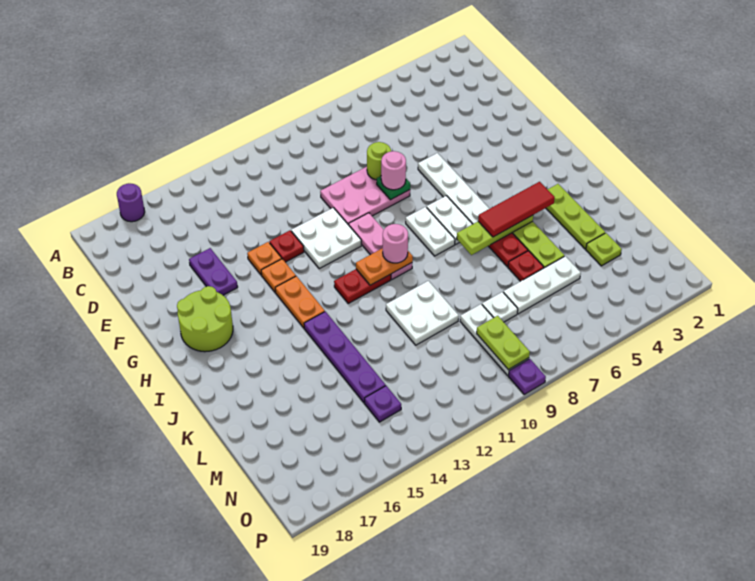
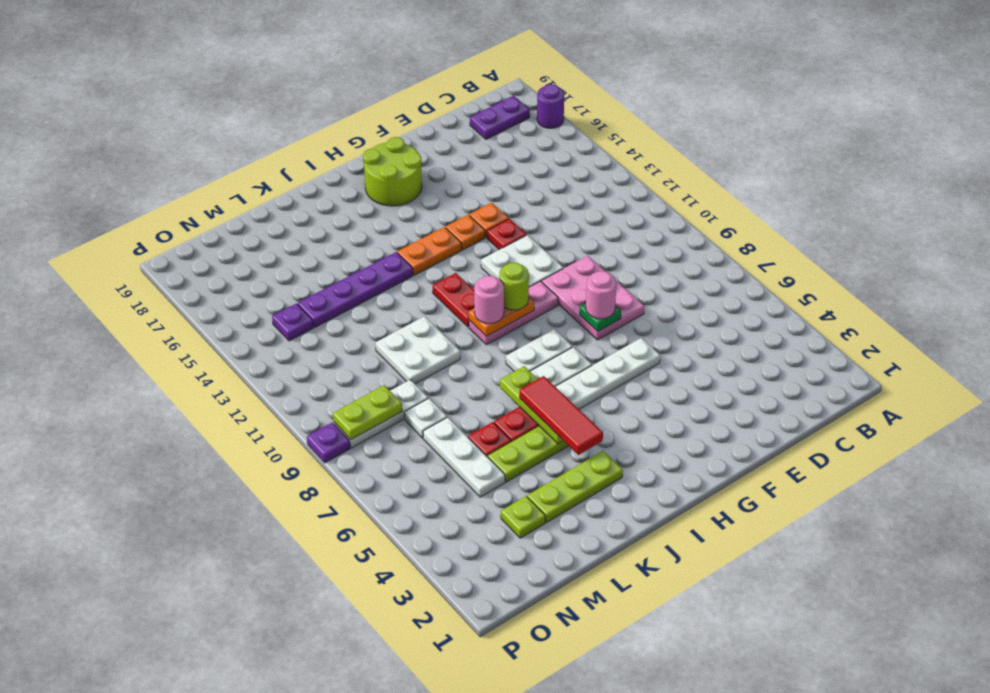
lime round brick E8 level 2 -> lime round brick H10 level 3
purple plate E16:F16 level 1 -> purple plate B18:C18 level 1
orange plate I10:I11 level 2 -> orange plate H10:I10 level 2

